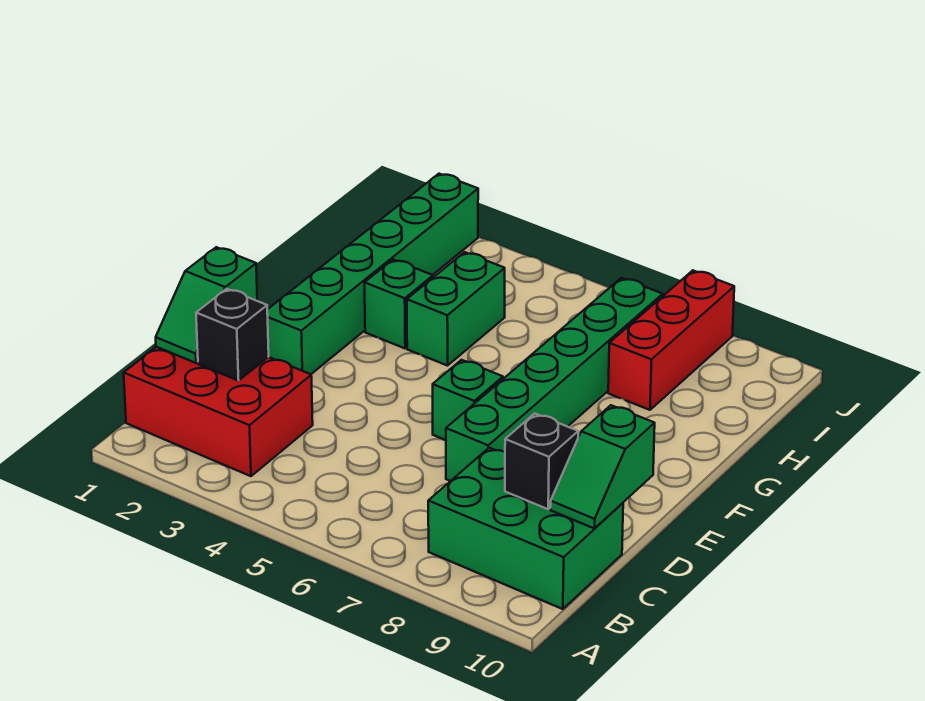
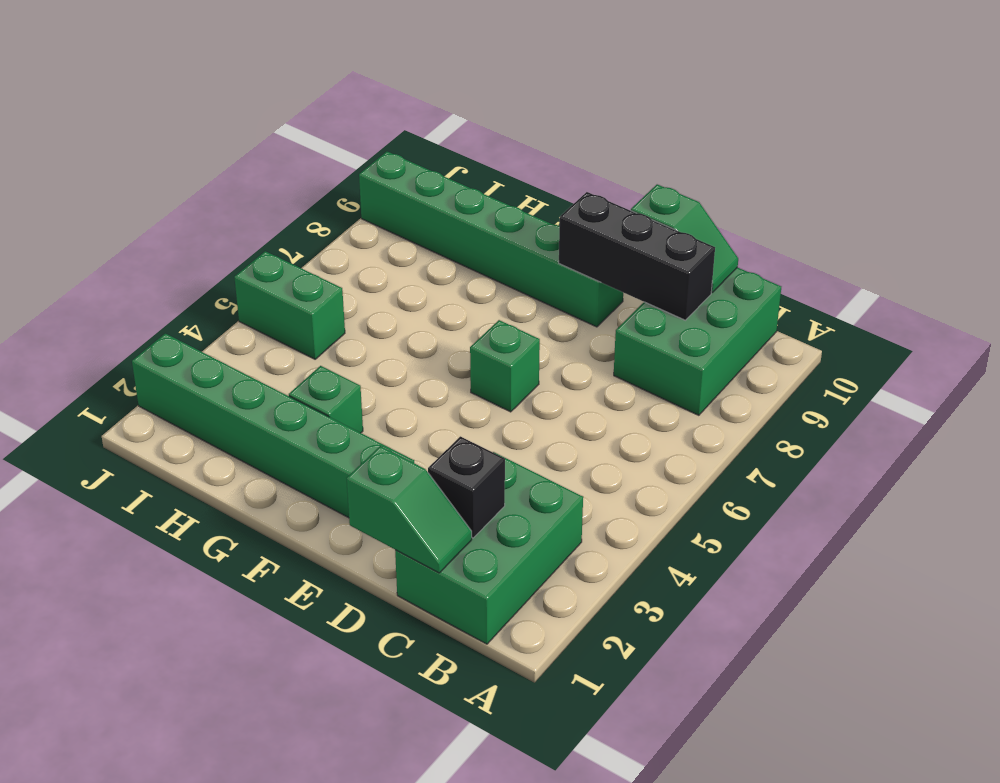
red brick B1:C3 level 1 -> green brick B1:C3 level 1
black brick C9 level 2 -> black brick C9:E9 level 2
green brick D7:I7 level 1 -> green brick E9:J9 level 1
green brick G4:H4 level 1 -> green brick I5:J5 level 1
red brick H8:J8 level 1 -> none

